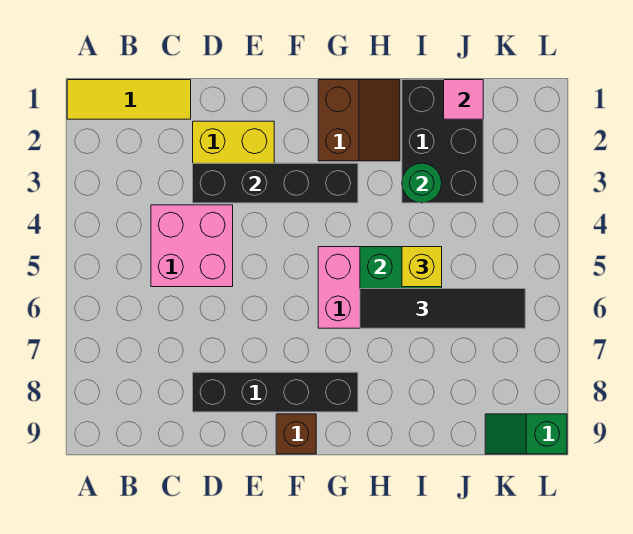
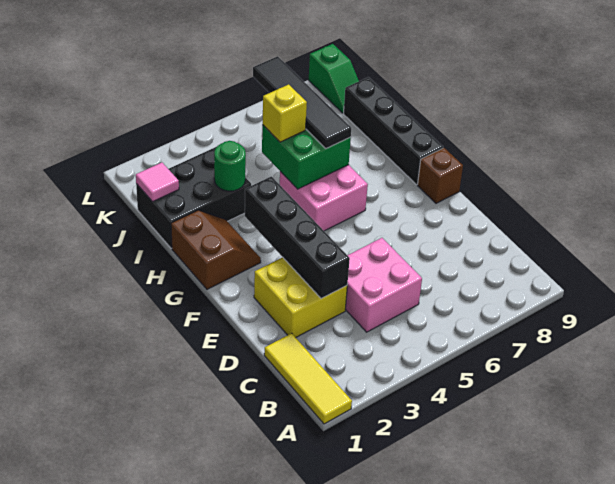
black brick D8:G8 level 1 -> black brick G9:J9 level 1
brown slope G1:H2 level 1 top G -> brown slope G1:H2 level 1 top 1

